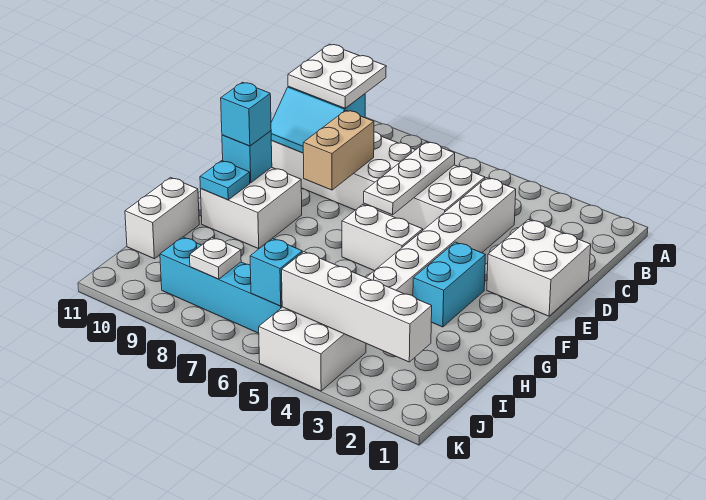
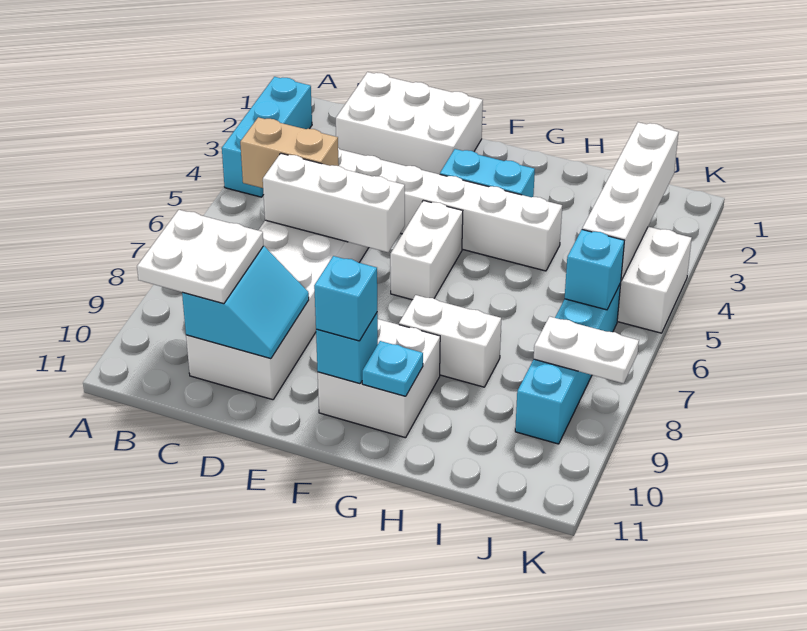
none -> cyan brick A2:A4 level 1
white plate C6:E6 level 2 -> white brick C6:E6 level 2
white brick D1:E2 level 1 -> white brick C1:E2 level 1
tan brick D8:E8 level 2 -> tan brick B5:C5 level 2
white brick H11:I11 level 1 -> white brick G8:H8 level 1
white plate J8 level 2 -> white plate J8:K8 level 2

